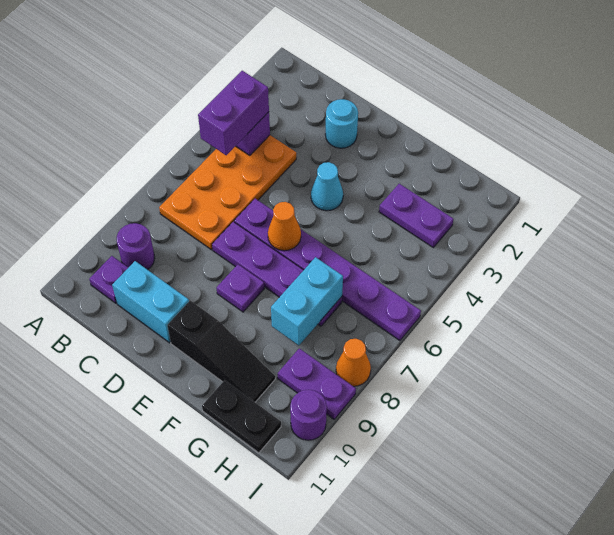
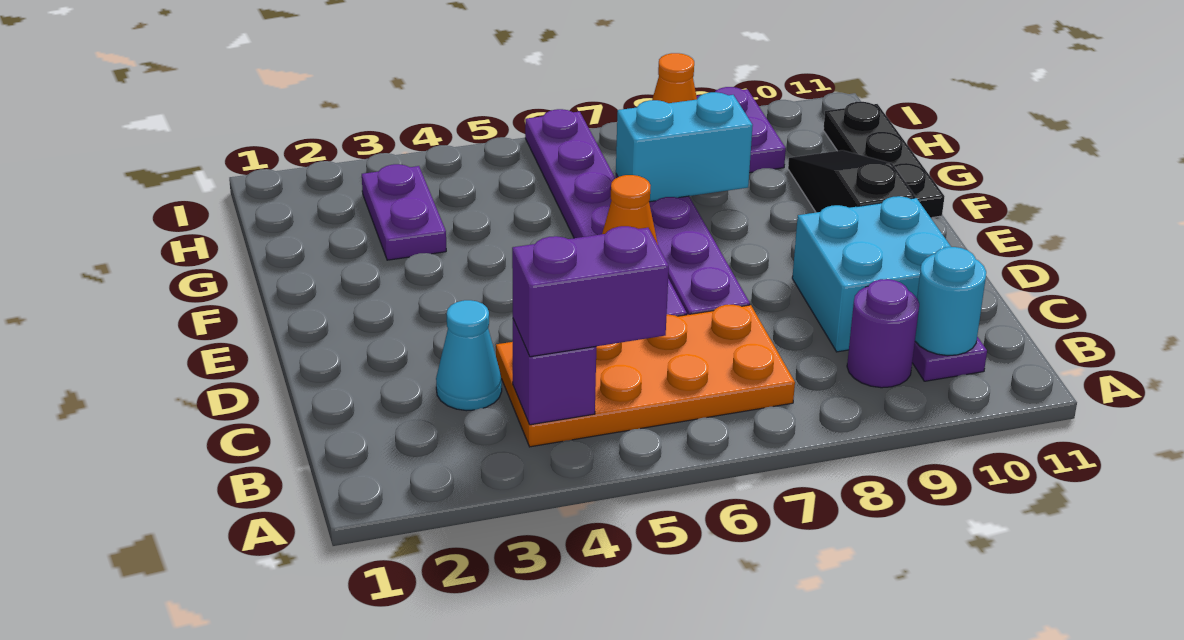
cyan brick C10:D10 level 1 -> cyan brick C9:D10 level 1
cyan round brick D2 level 1 -> cyan round brick B10 level 2
cyan cone E4 level 1 -> cyan cone C3 level 1
purple plate E8 level 1 -> none
black plate G11:H11 level 1 -> black plate F11:H11 level 1
purple round brick I10 level 1 -> none

